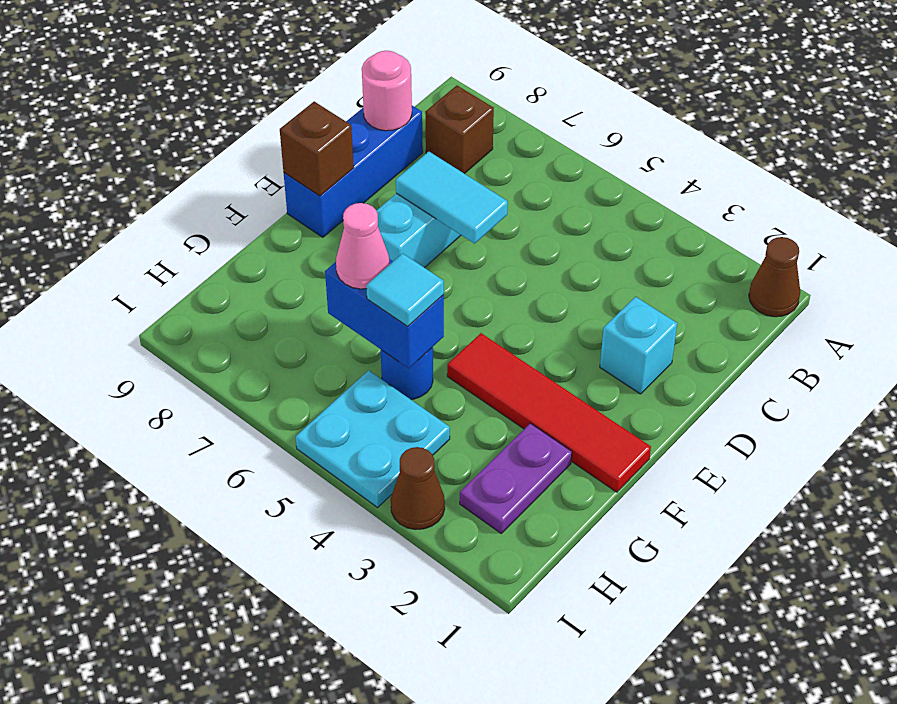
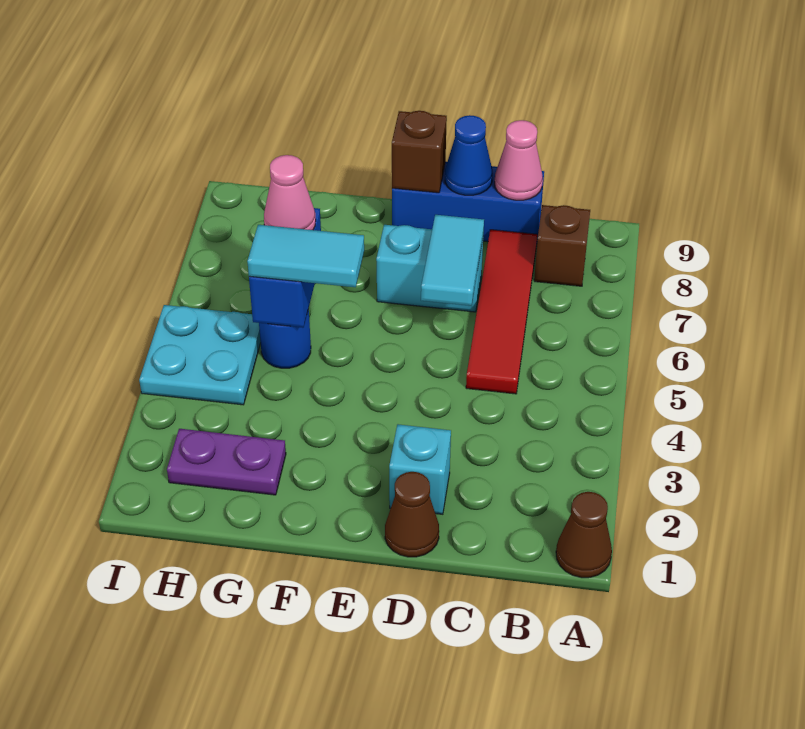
pink round brick C9 level 2 -> pink cone C9 level 2
none -> blue cone D9 level 2
red tile F1:F4 level 1 -> red tile C5:C8 level 1
cyan tile G5 level 3 -> cyan tile F5:G5 level 3
brown cone I3 level 1 -> brown cone D1 level 1

